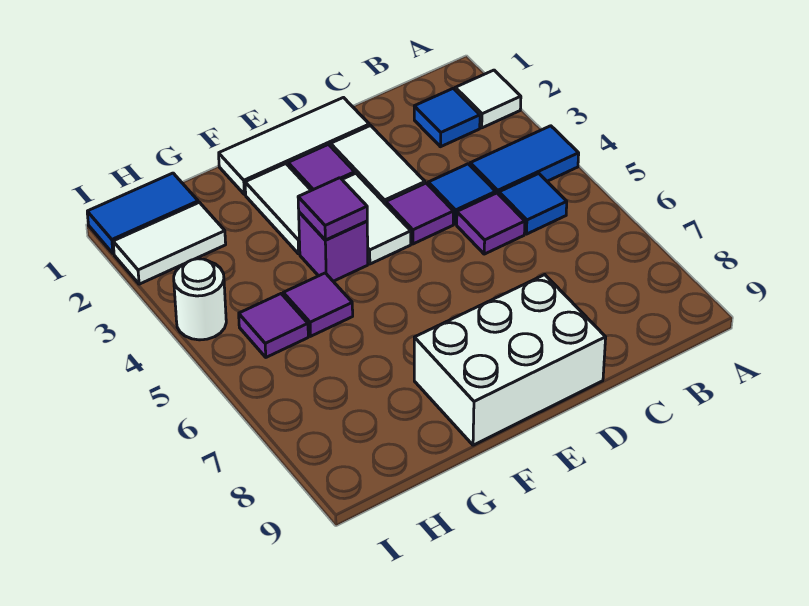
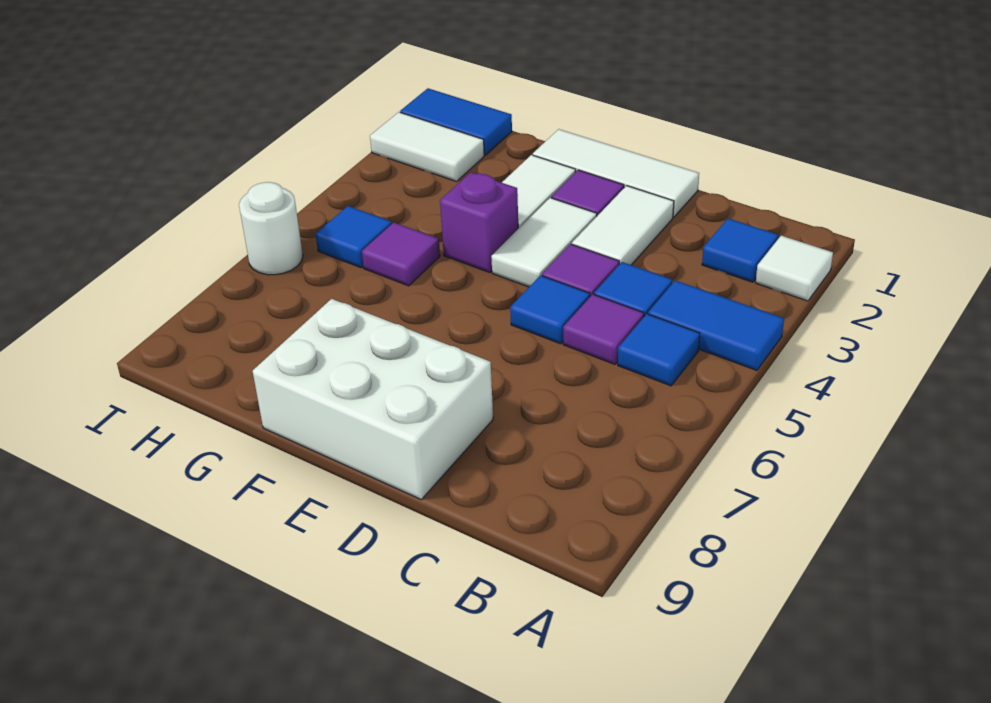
none -> blue tile D5 level 1
purple tile F4 level 2 -> none
purple tile H5 level 1 -> blue tile H5 level 1
white round brick I4 level 1 -> white round brick I6 level 1

